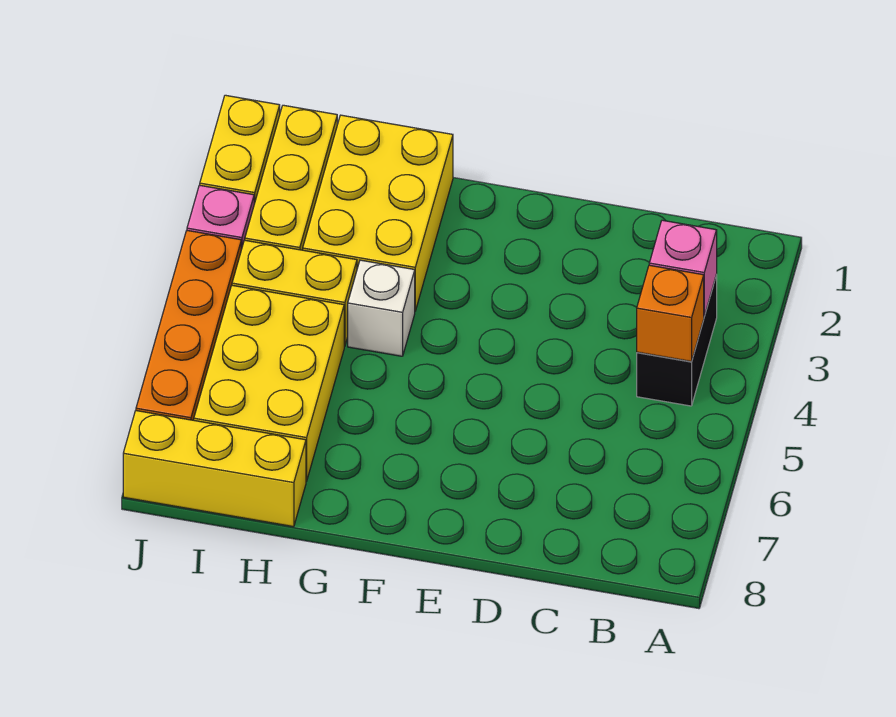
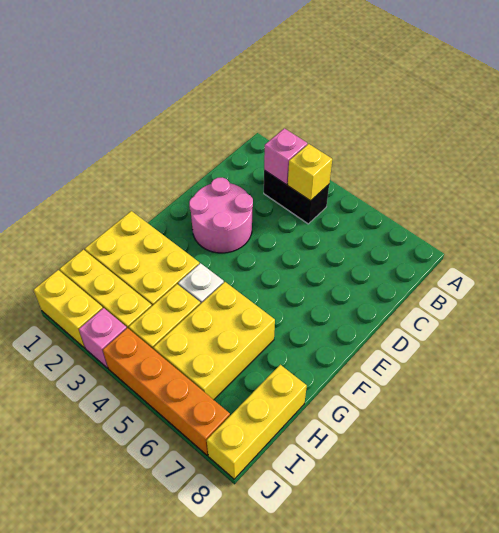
orange brick B4 level 2 -> yellow brick B4 level 2
none -> pink round brick D2:E3 level 1
yellow brick H5:I7 level 1 -> yellow brick G5:I6 level 1

